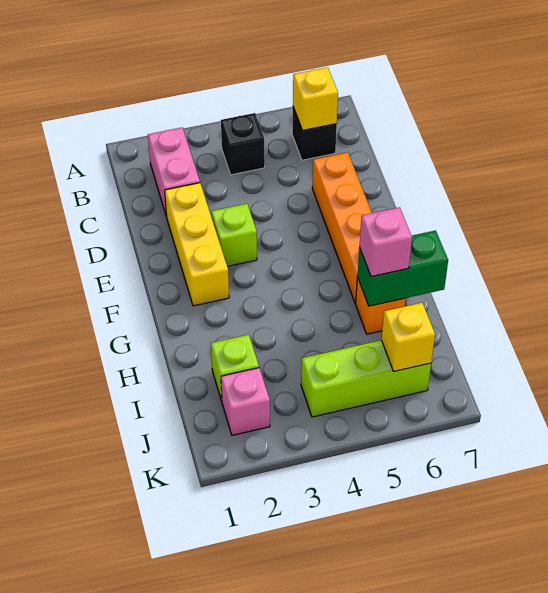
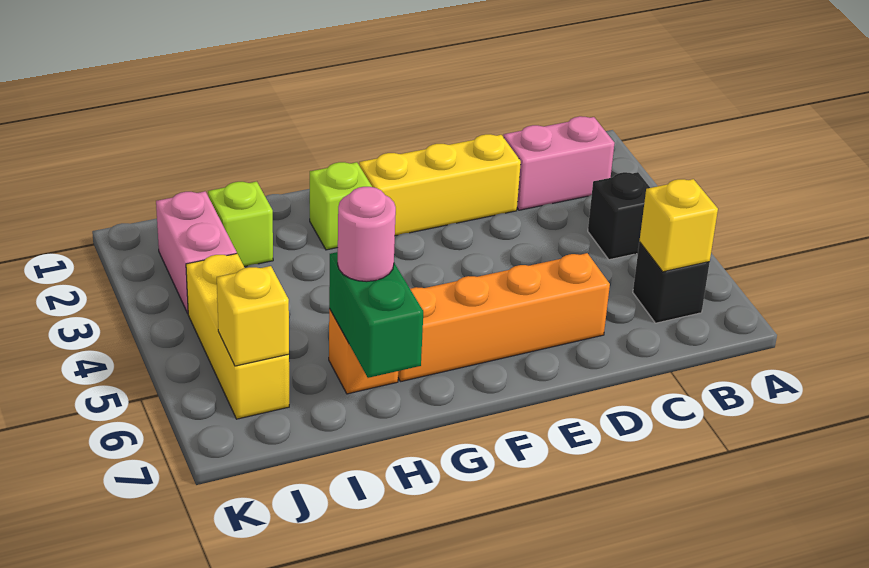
lime brick E3 level 1 -> lime brick G2 level 1
pink brick H6 level 3 -> pink round brick H6 level 3
pink brick J2 level 1 -> pink brick J2:J3 level 1
lime brick J4:J6 level 1 -> yellow brick J4:J6 level 1

